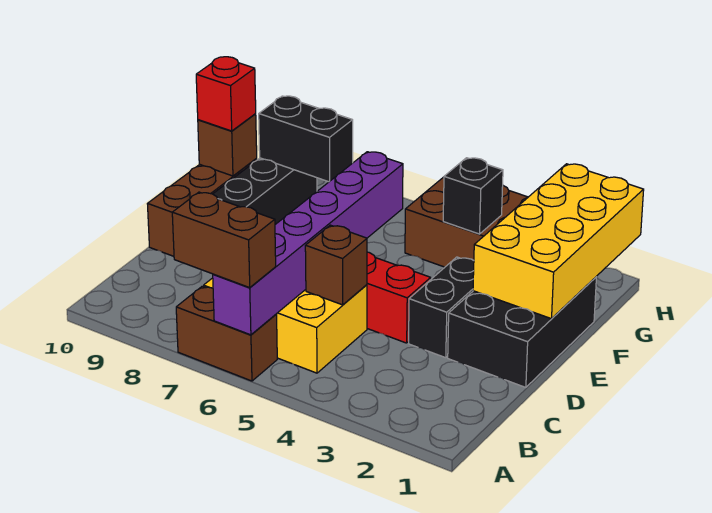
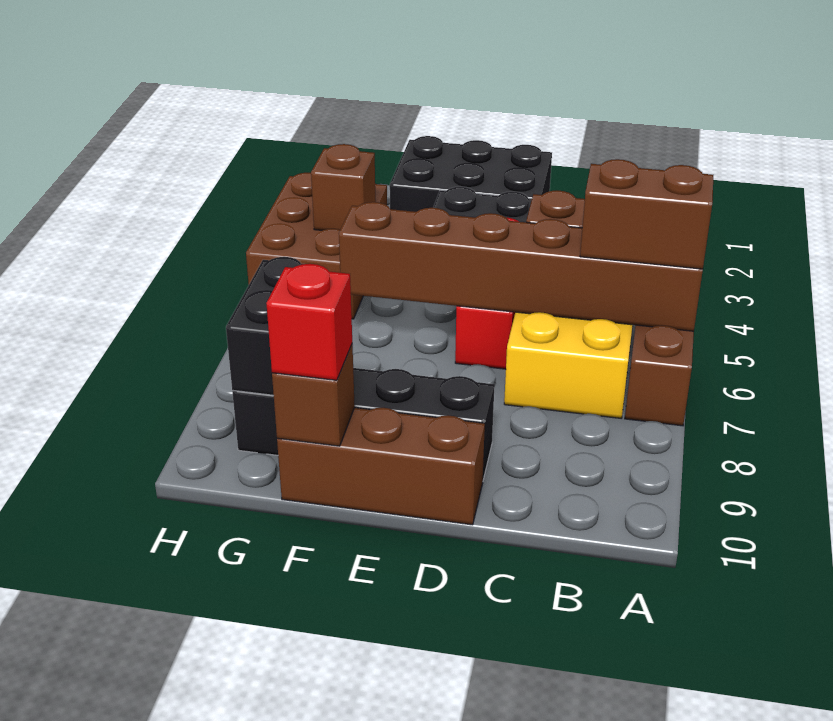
purple brick A6:F6 level 2 -> brown brick A6:F6 level 2
brown brick A6:A7 level 3 -> brown brick A6:B6 level 3
yellow brick E1:H2 level 2 -> none
black brick G4 level 2 -> brown brick G4 level 2

